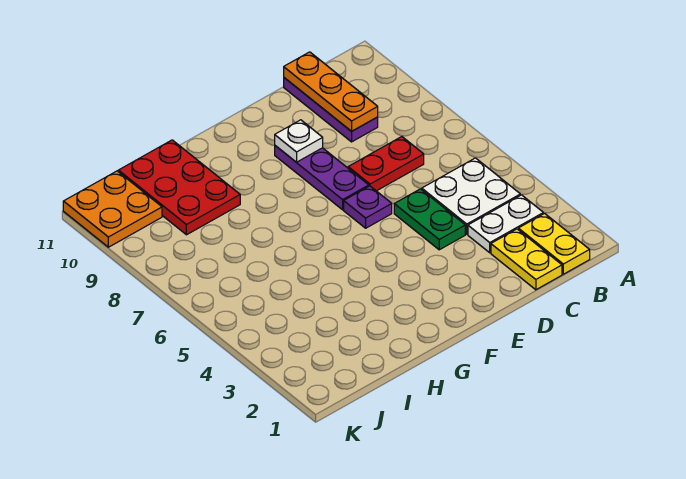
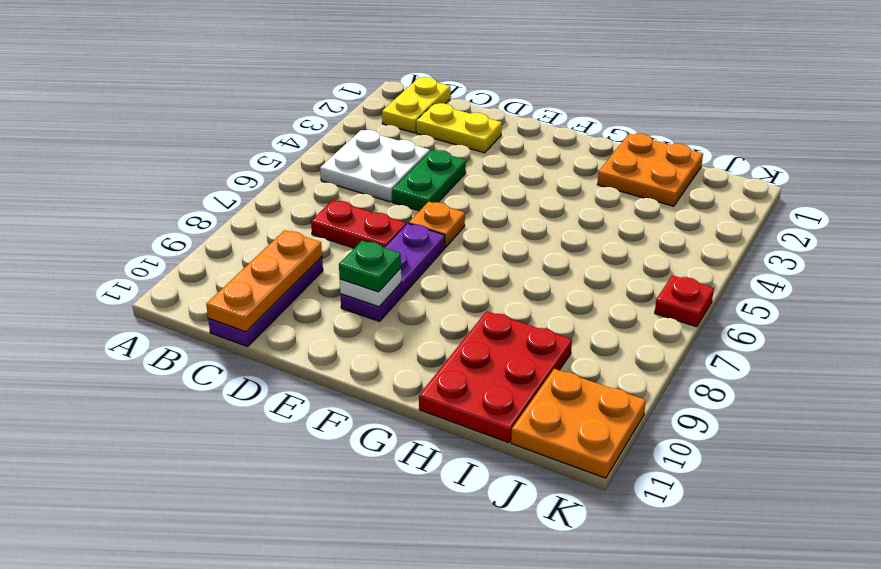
white plate B3:C3 level 1 -> none
yellow plate C1:C2 level 1 -> yellow plate C2:D2 level 1
purple plate E6 level 1 -> orange plate E6 level 1
none -> green plate E9 level 3
none -> orange plate H1:I2 level 1
none -> red plate K6 level 1

